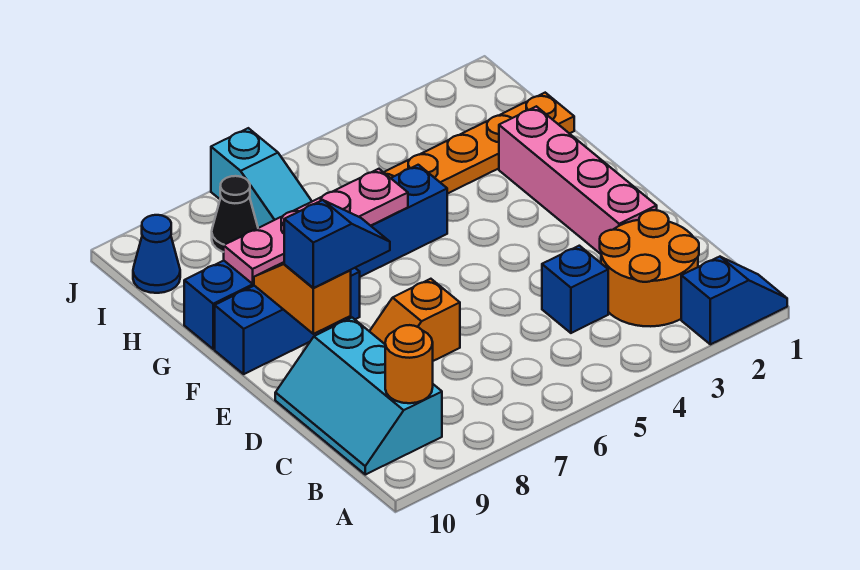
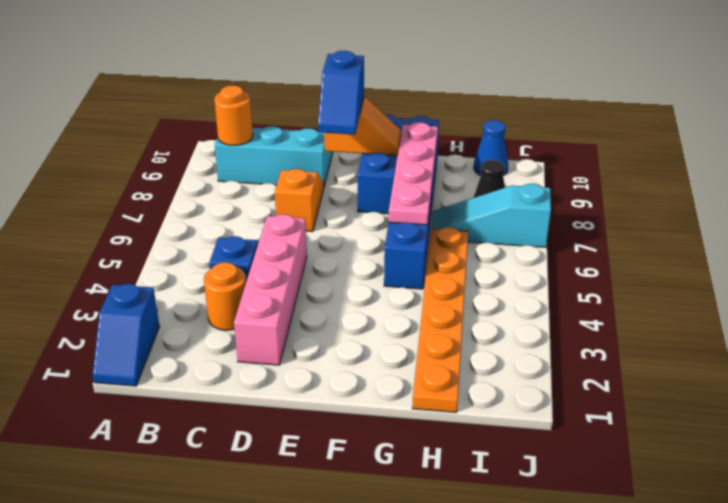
orange round brick B2:C3 level 1 -> orange round brick C3 level 1
pink brick D2:G2 level 1 -> pink brick D2:D5 level 1

